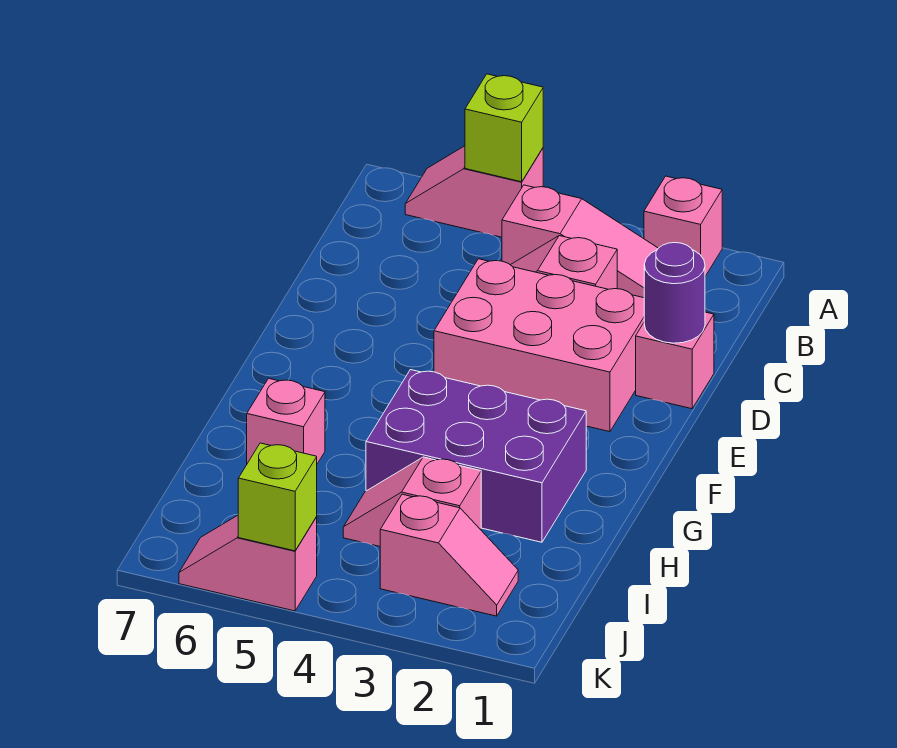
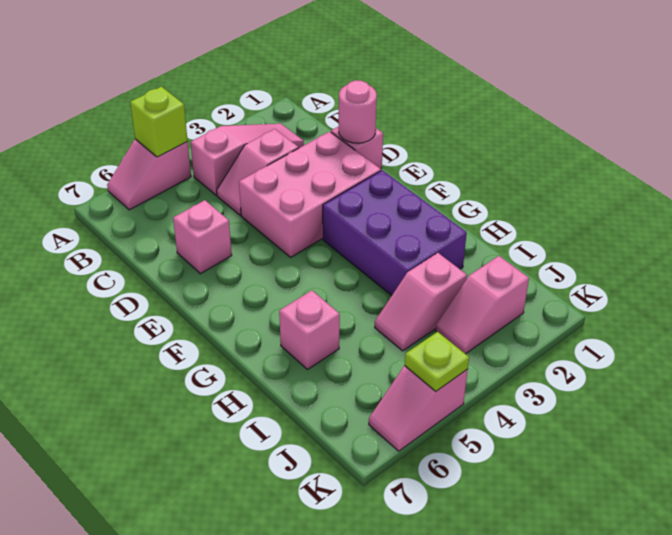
pink brick A2 level 1 -> pink brick D6 level 1
purple round brick D1 level 2 -> pink round brick D1 level 2
purple brick G2:H4 level 1 -> purple brick F2:H3 level 1
pink slope J2:J3 level 1 top 3 -> pink slope J2:J3 level 1 top 2
lime brick K5 level 2 -> lime plate K5 level 2

